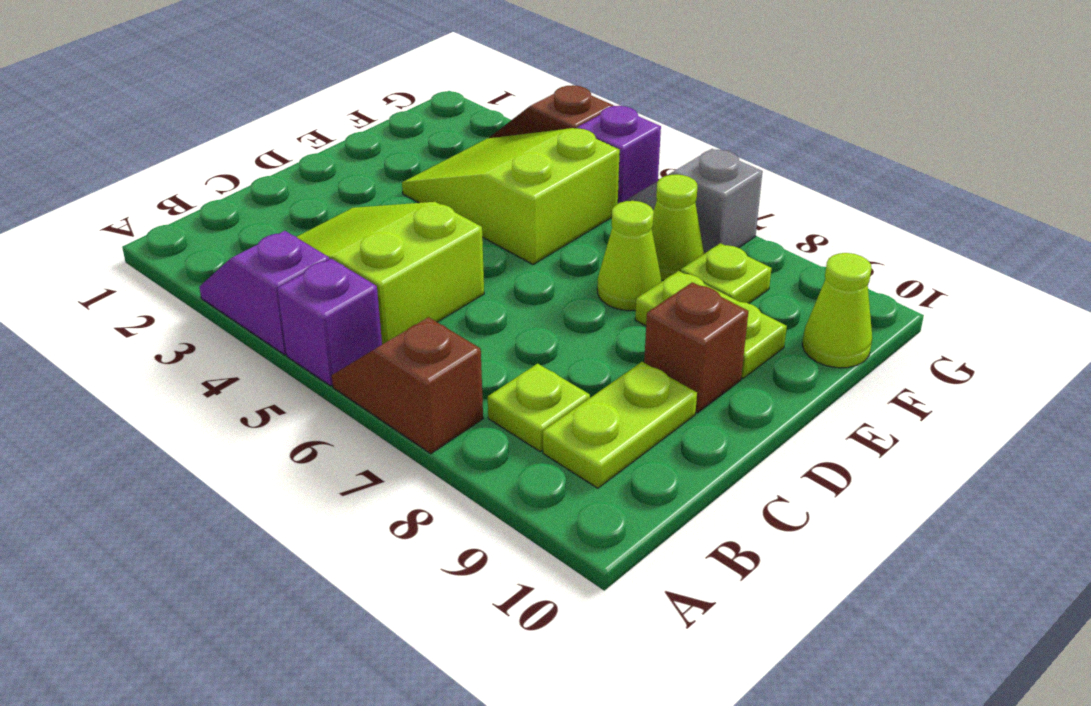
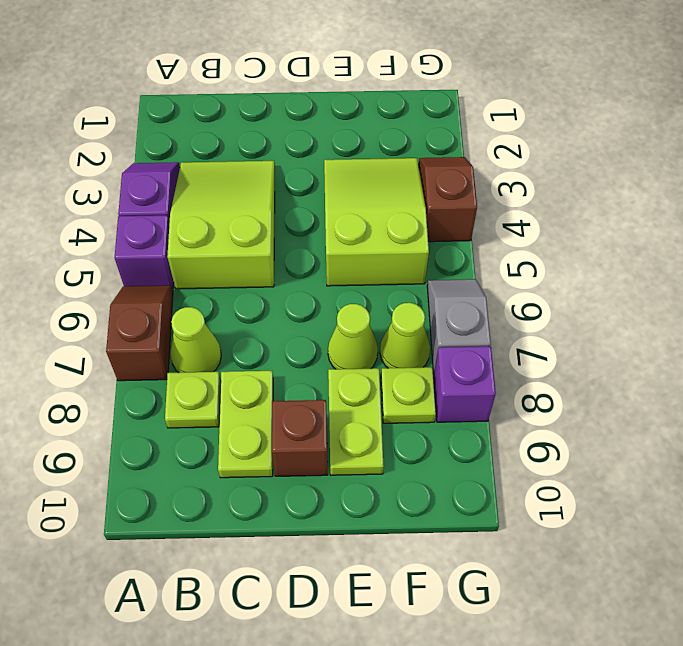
lime plate B9:C9 level 1 -> lime plate C8:C9 level 1
lime cone F10 level 1 -> lime cone B7 level 1
purple brick G5 level 1 -> purple brick G8 level 1

